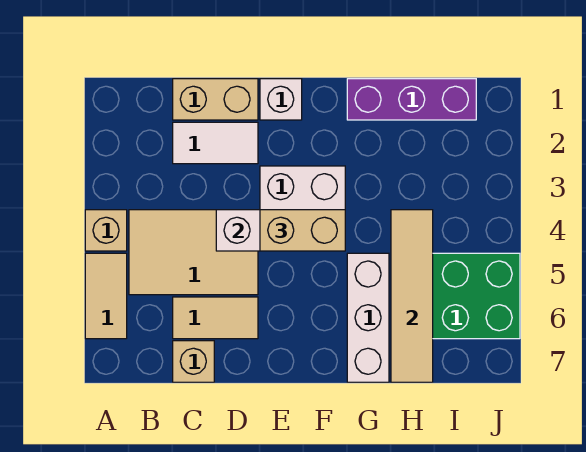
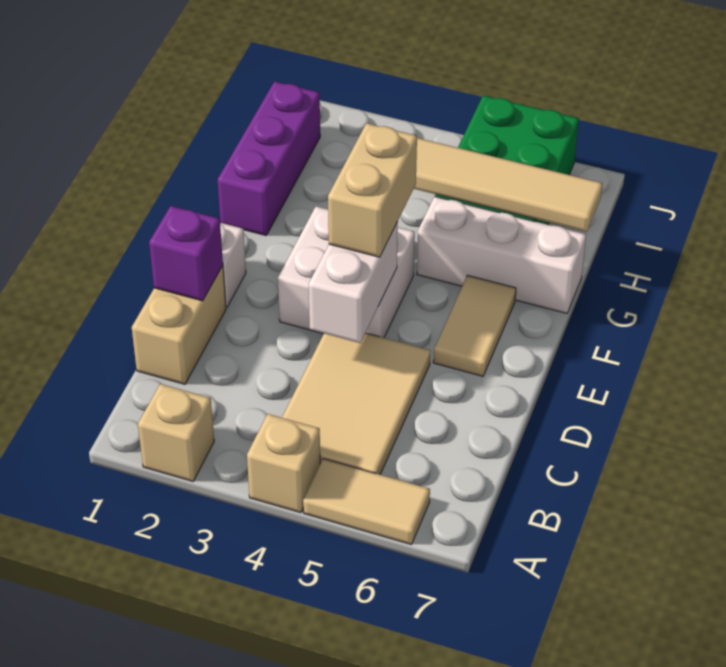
white tile C2:D2 level 1 -> none
tan tile C6:D6 level 1 -> tan tile E6:F6 level 1
tan brick C7 level 1 -> tan brick A2 level 1
none -> purple brick D1 level 2

